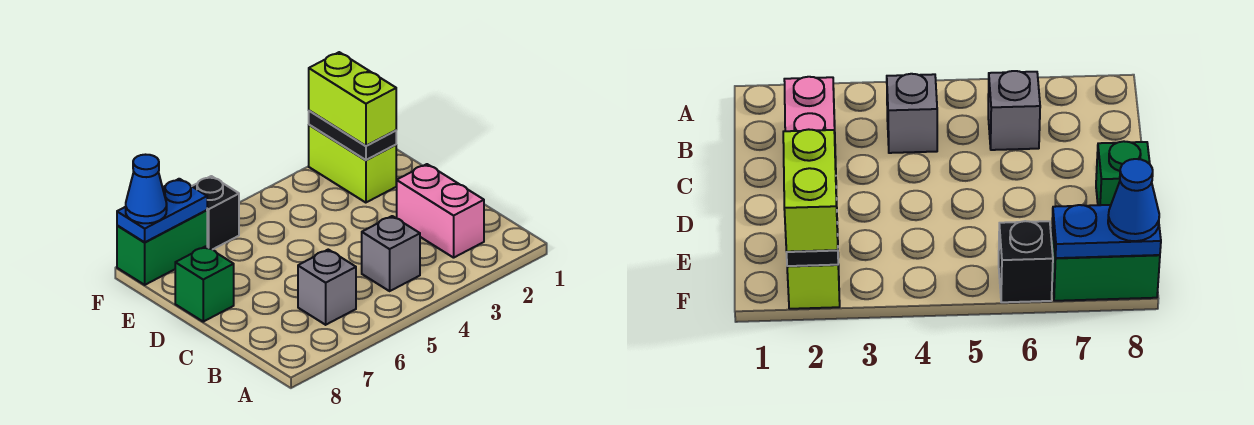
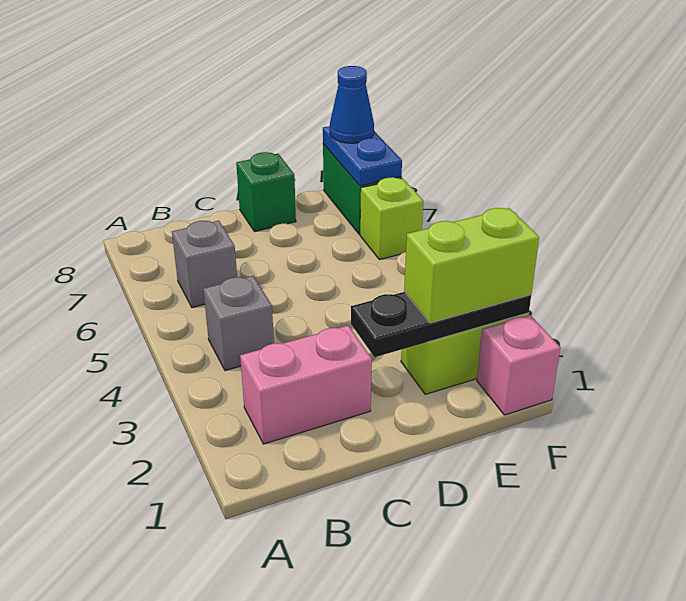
black plate E2:F2 level 2 -> black plate D2:F2 level 2
none -> pink brick F1 level 1
black brick F6 level 1 -> lime brick F6 level 1

